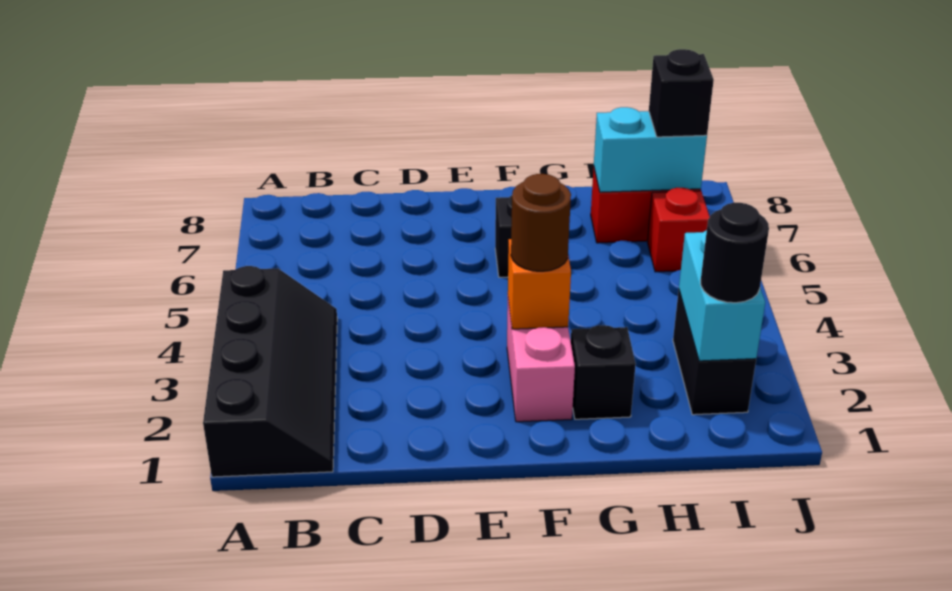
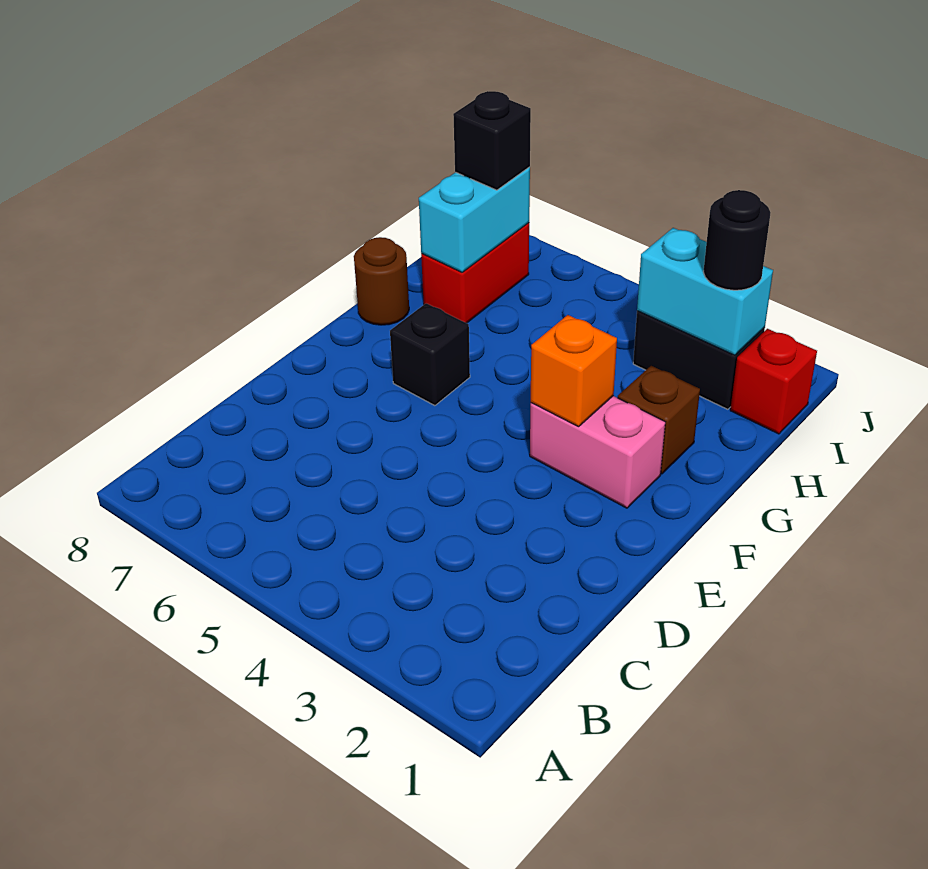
black slope A1:B4 level 1 top A -> none
brown round brick F3 level 3 -> brown round brick G8 level 1
black brick G2 level 1 -> brown brick G2 level 1
red brick I6 level 1 -> red brick I1 level 1

